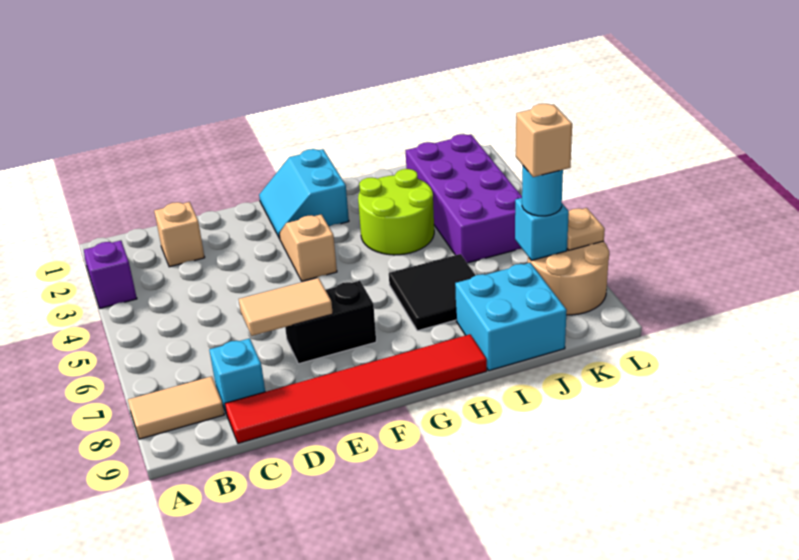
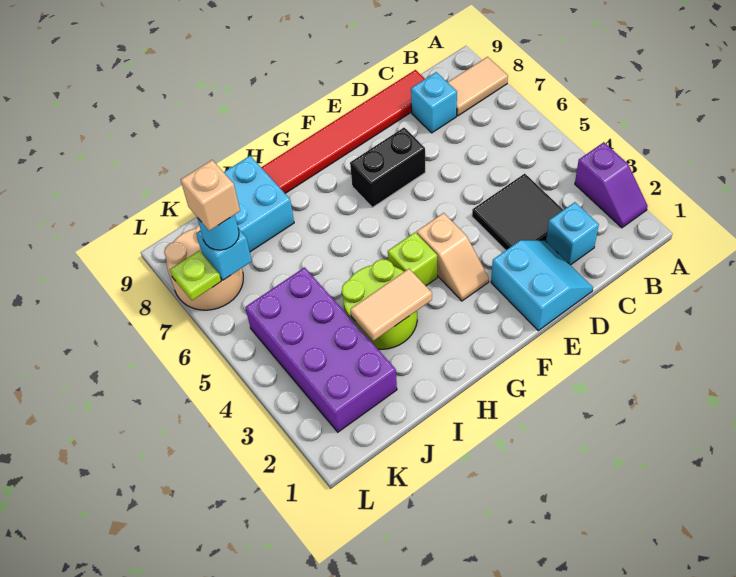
tan brick C2 level 1 -> cyan brick C2 level 1
tan tile D7:E7 level 2 -> tan tile H3:I3 level 2
cyan slope F1:G2 level 1 top G -> cyan slope D1:E2 level 1 top E
none -> lime brick G4 level 1
black tile H6:I7 level 1 -> black tile C3:D4 level 1
tan plate L7 level 2 -> lime plate L7 level 2

